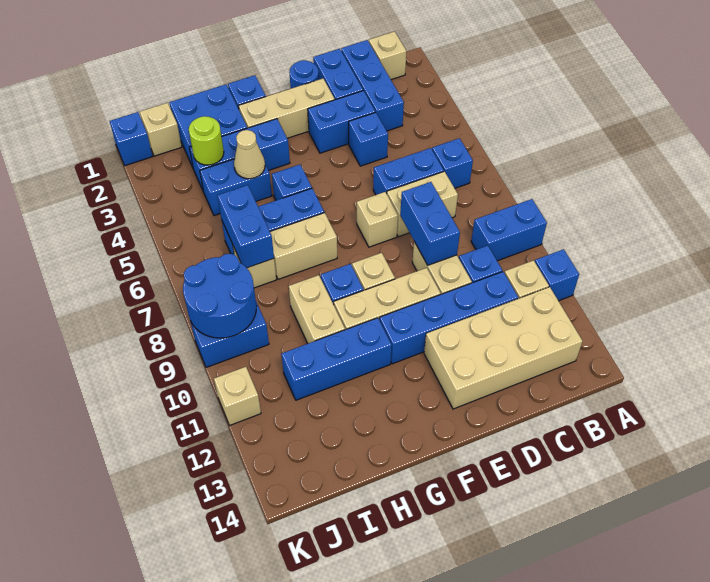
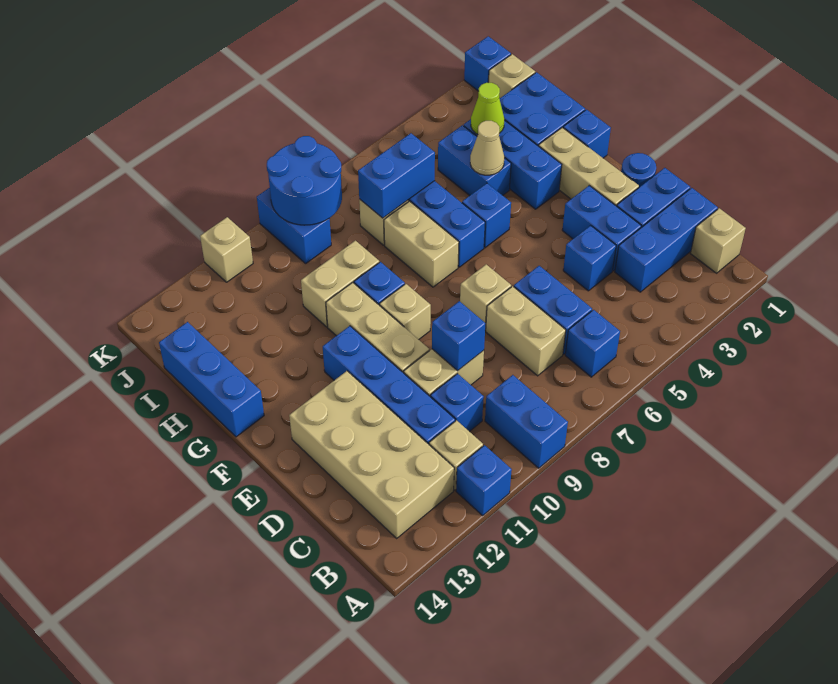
blue brick D8:D9 level 2 -> blue brick D9 level 2
blue brick G11:I11 level 1 -> blue brick G14:I14 level 1
lime round brick I3 level 2 -> lime cone I3 level 2

